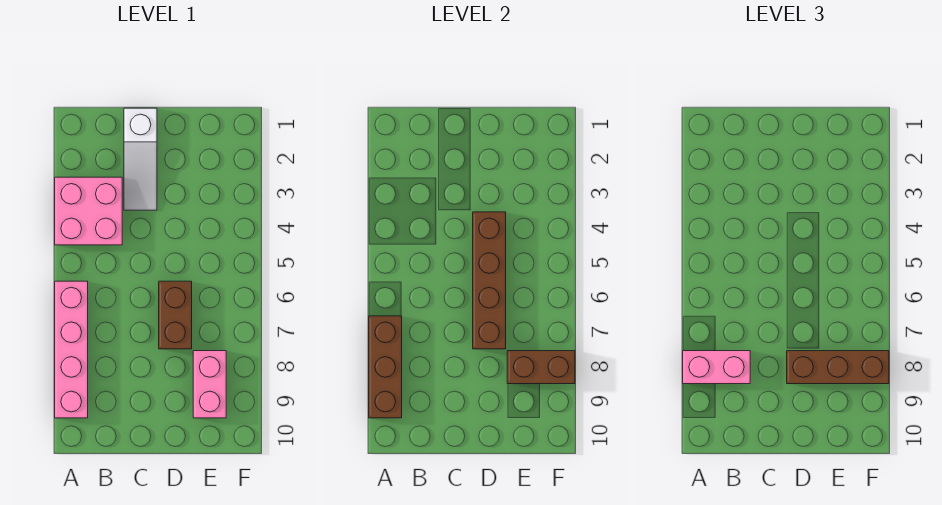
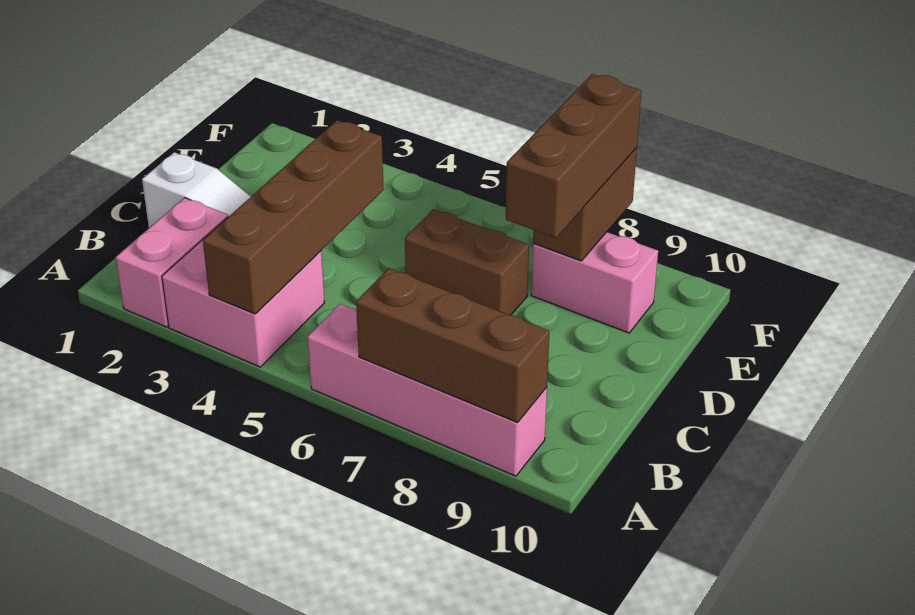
pink brick A8:B8 level 3 -> pink brick A2:B2 level 1
brown brick D4:D7 level 2 -> brown brick A4:D4 level 2

